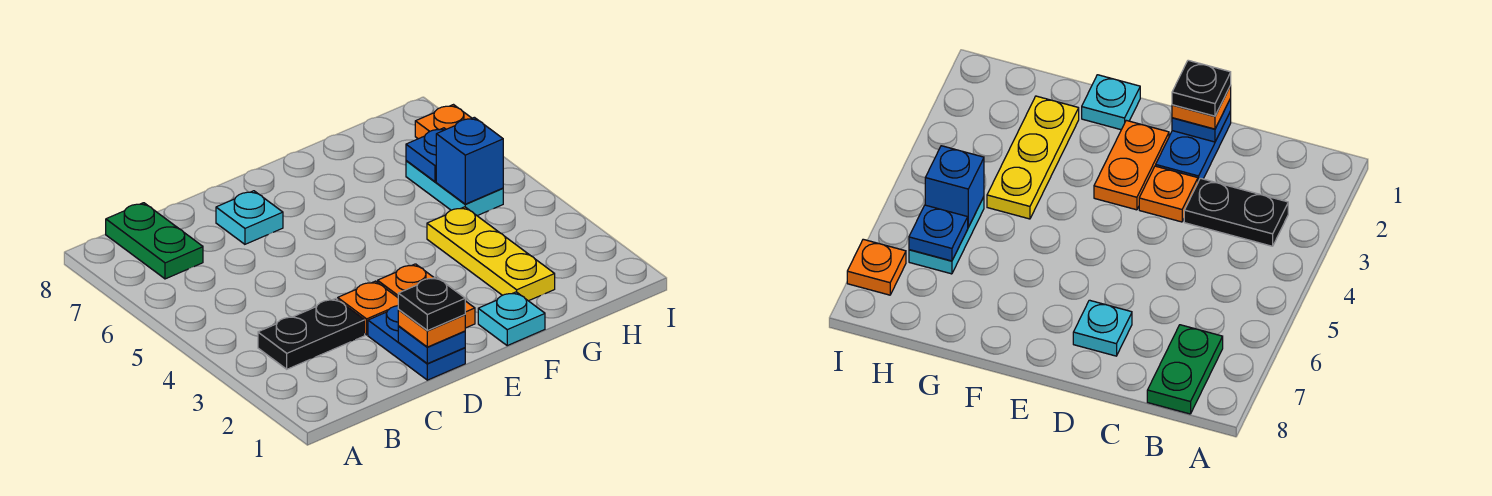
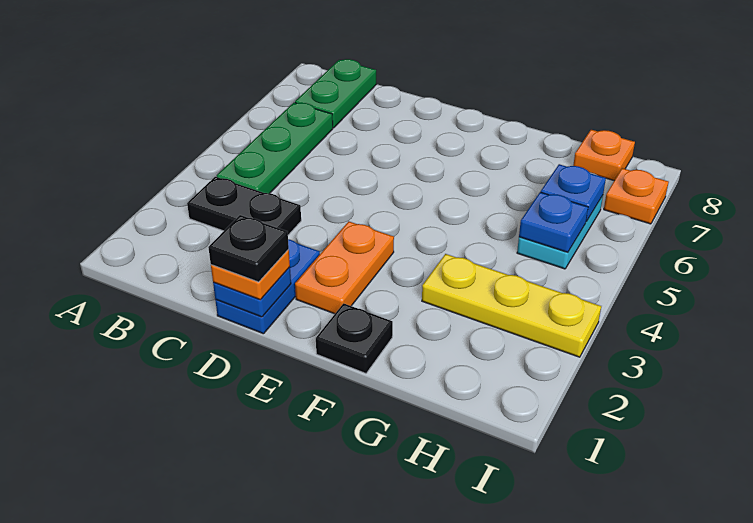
none -> green plate B4:B6 level 1
orange plate D3 level 1 -> orange plate H8 level 1
cyan plate D7 level 1 -> none
cyan plate F1 level 1 -> black plate F1 level 1
yellow plate G2:G4 level 1 -> yellow plate G3:I3 level 1
blue brick H5 level 2 -> blue plate H5 level 2

